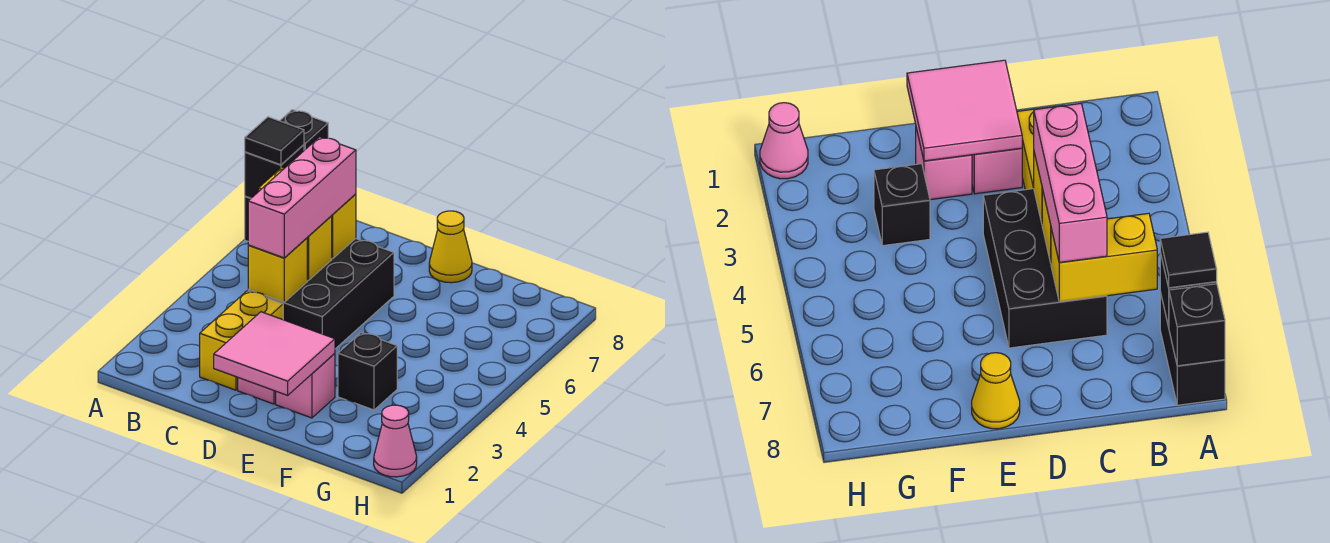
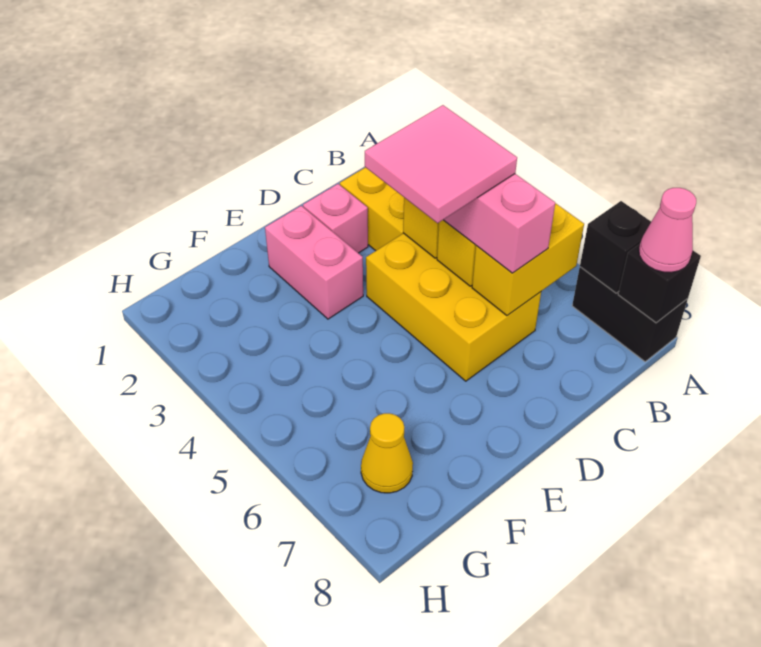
black tile A7 level 3 -> none
black brick C4:D6 level 1 -> yellow brick C4:D6 level 1
pink tile D1:E2 level 2 -> pink tile C4:D5 level 4
pink brick E2 level 1 -> pink brick E2:E3 level 1
yellow cone E8 level 1 -> yellow cone G7 level 1
black brick F3 level 1 -> none
pink cone H1 level 1 -> pink cone A8 level 3

